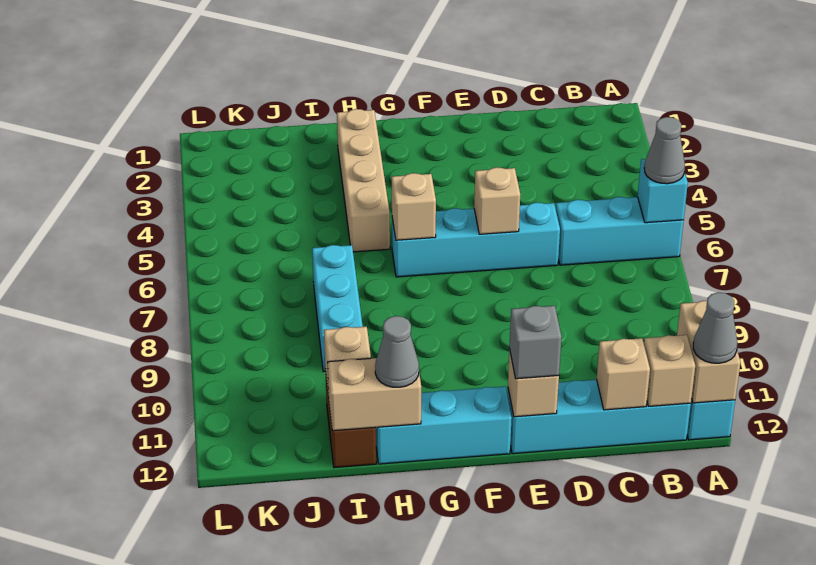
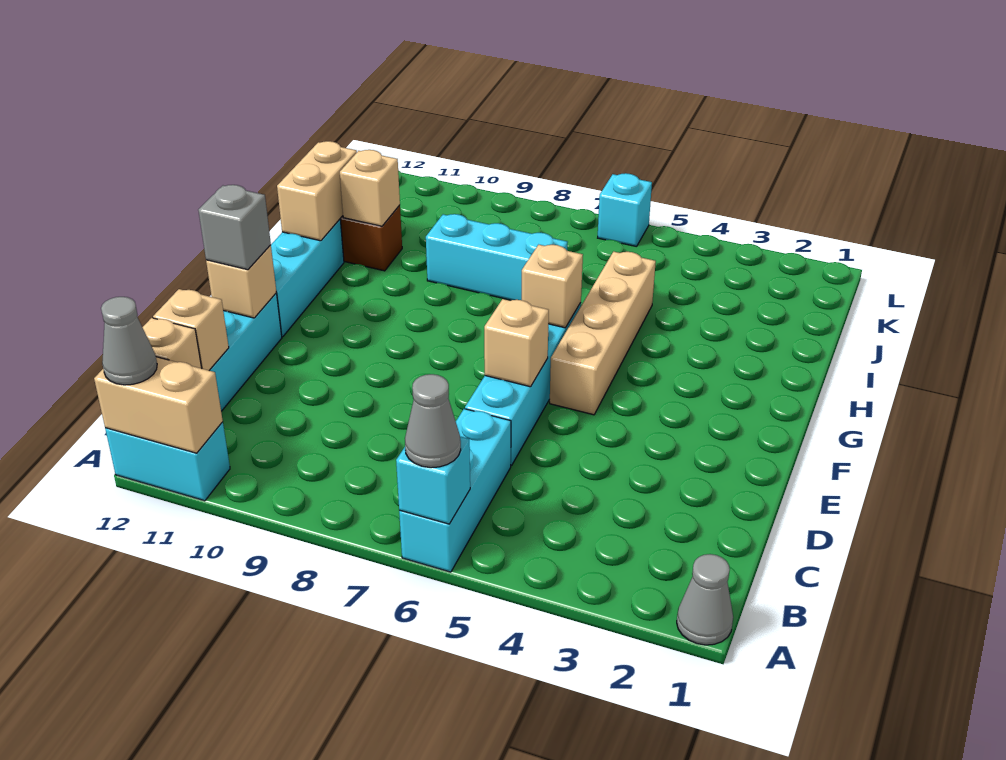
tan brick H2:H5 level 1 -> tan brick F5:I5 level 1
grey cone H12 level 3 -> grey cone A1 level 1
none -> cyan brick L6 level 1

